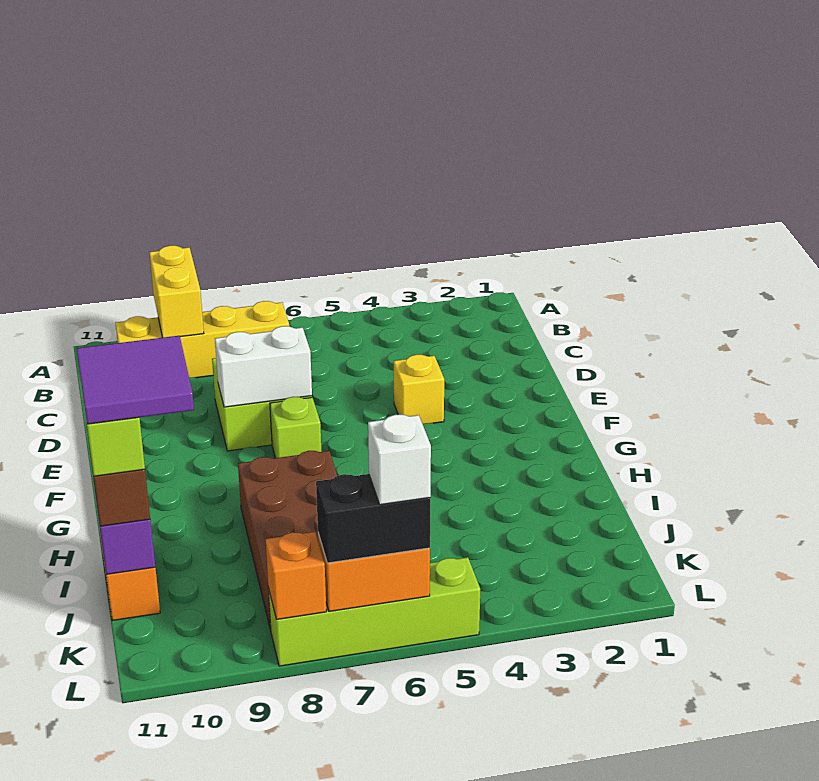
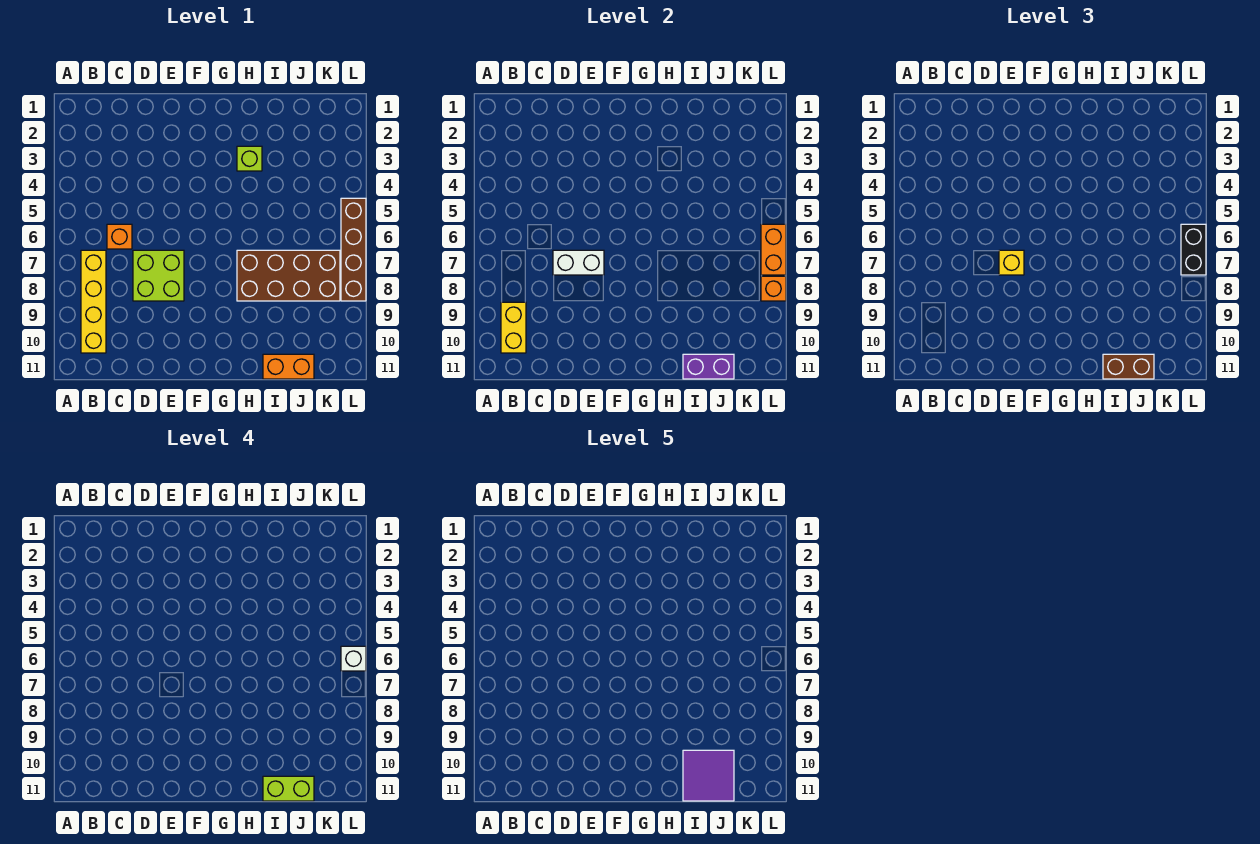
yellow brick A9:B9 level 2 -> yellow brick B9:B10 level 2
none -> orange brick C6 level 1
yellow brick E4 level 1 -> yellow brick E7 level 3
white brick E7:E8 level 2 -> white brick D7:E7 level 2
lime brick F7 level 1 -> lime brick H3 level 1
lime brick L5:L8 level 1 -> brown brick L5:L8 level 1

